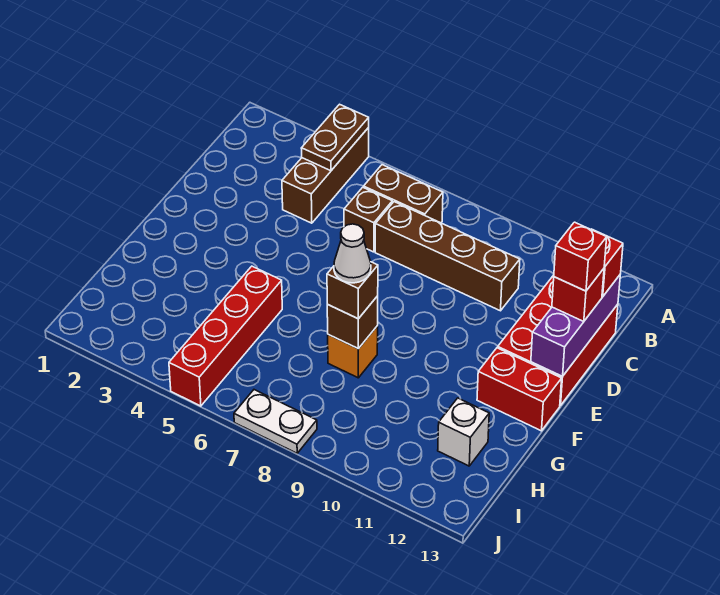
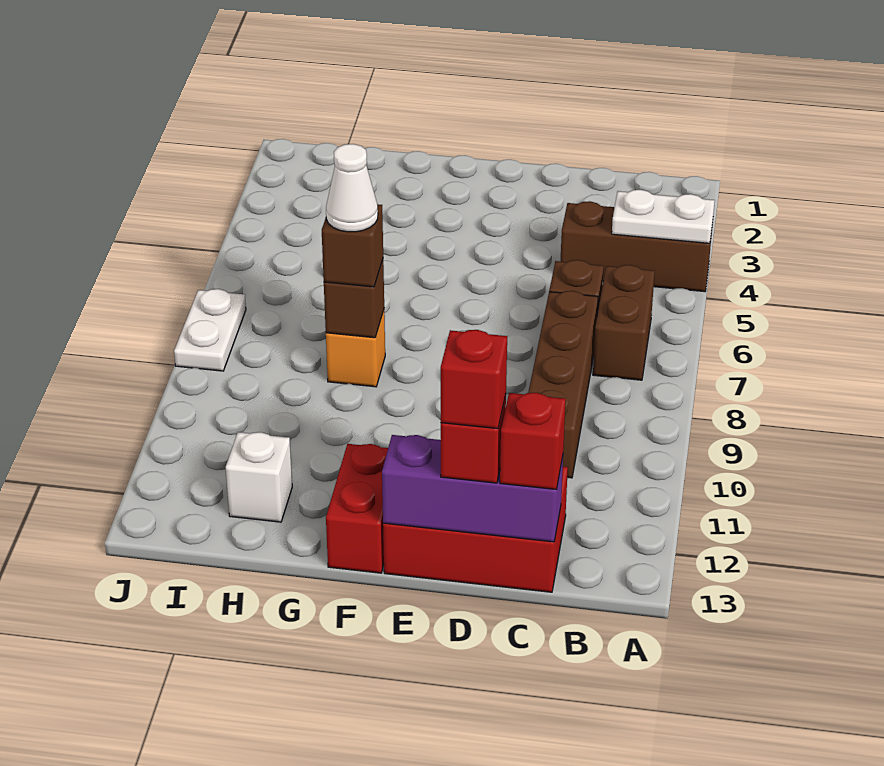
brown plate A4:B4 level 2 -> white plate A4:B4 level 2
red brick G5:J5 level 1 -> none

